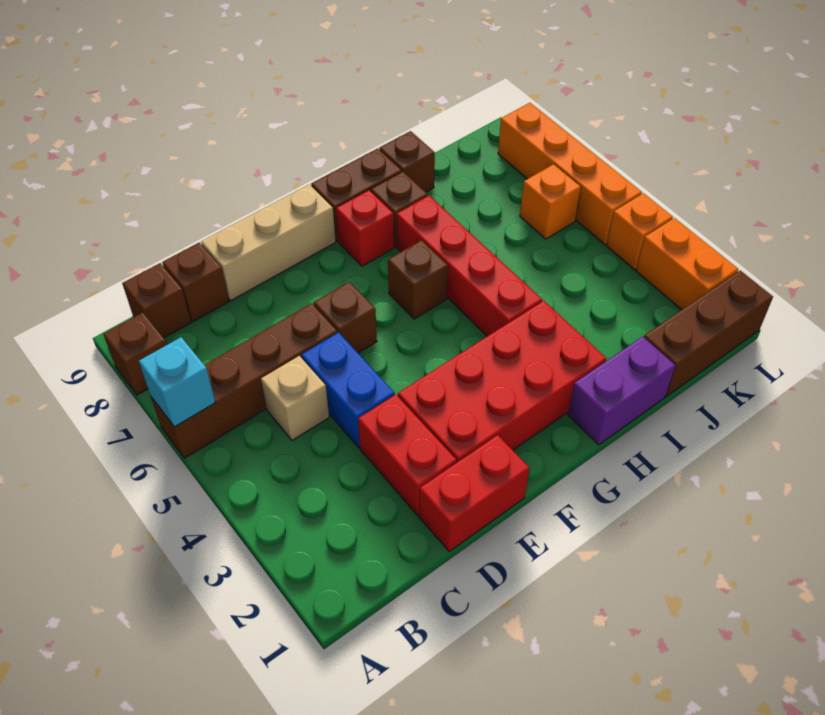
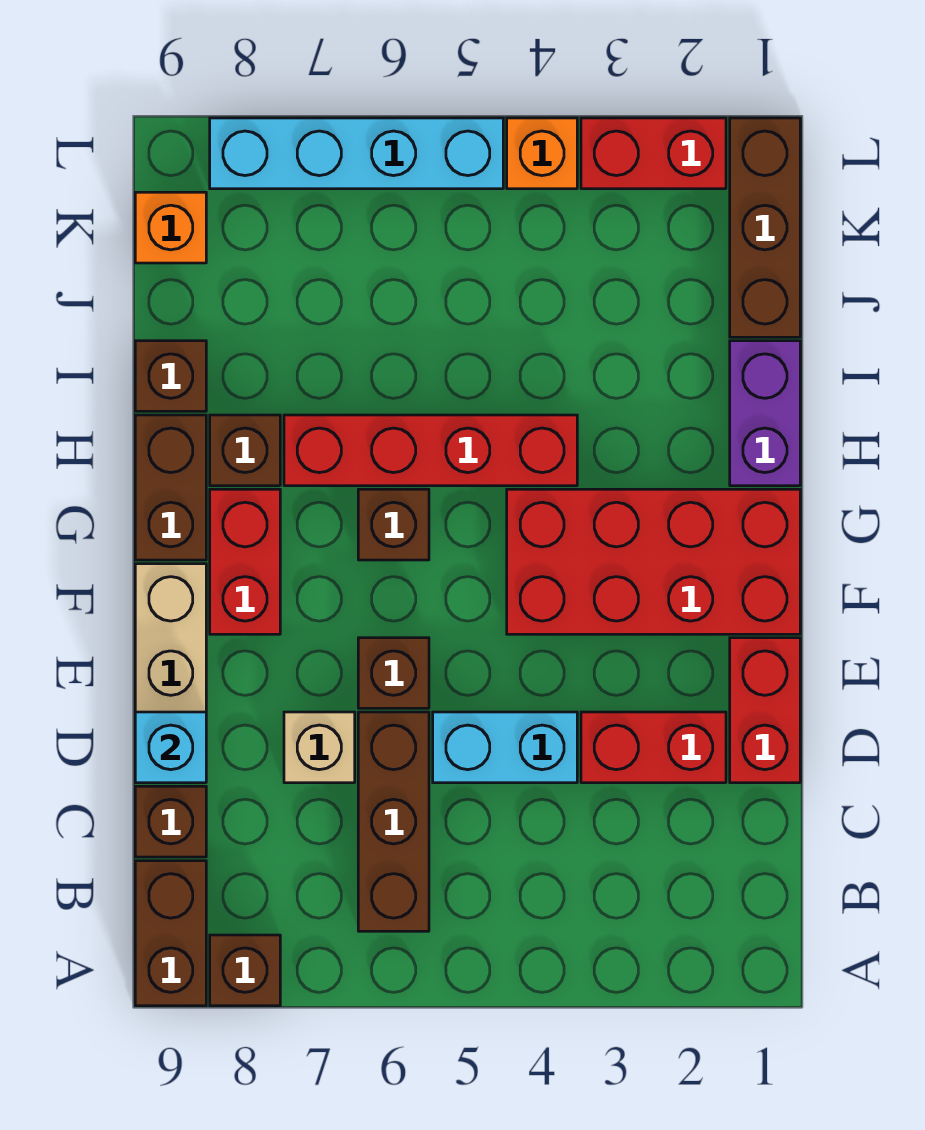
brown brick A6:D6 level 1 -> brown brick B6:D6 level 1
cyan brick A6 level 2 -> cyan brick D9 level 2
brown brick B9 level 1 -> brown brick A9:B9 level 1
tan brick C5 level 1 -> tan brick D7 level 1
blue brick D4:D5 level 1 -> cyan brick D4:D5 level 1
red brick E2:H3 level 1 -> red brick F1:G4 level 1
red brick G8 level 1 -> red brick F8:G8 level 1
orange brick K6 level 1 -> orange brick K9 level 1
orange brick L2:L3 level 1 -> red brick L2:L3 level 1
orange brick L5:L8 level 1 -> cyan brick L5:L8 level 1

